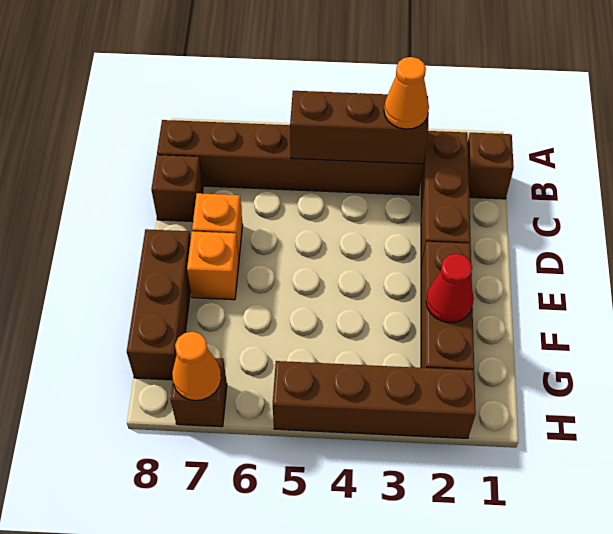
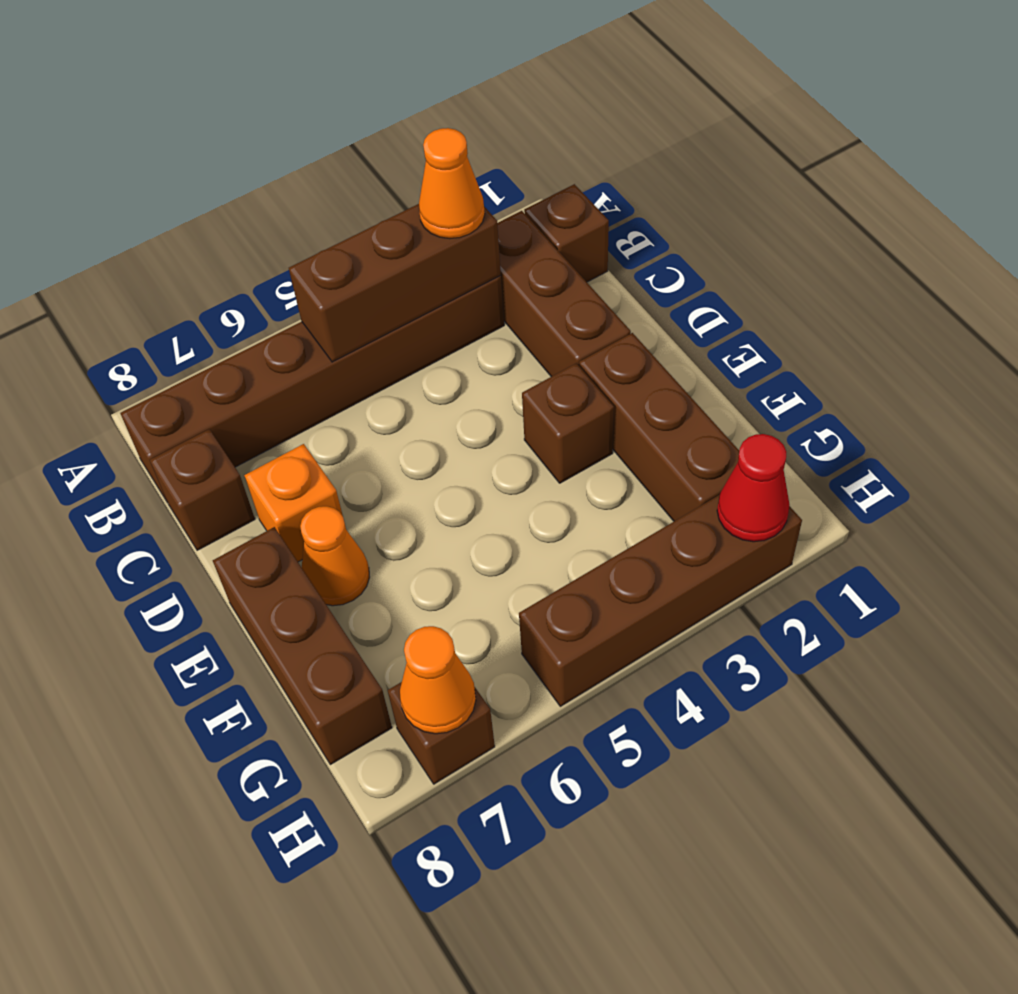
none -> brown brick E3 level 1
orange brick E7 level 1 -> orange cone E7 level 1
red cone F2 level 2 -> red cone H2 level 2

